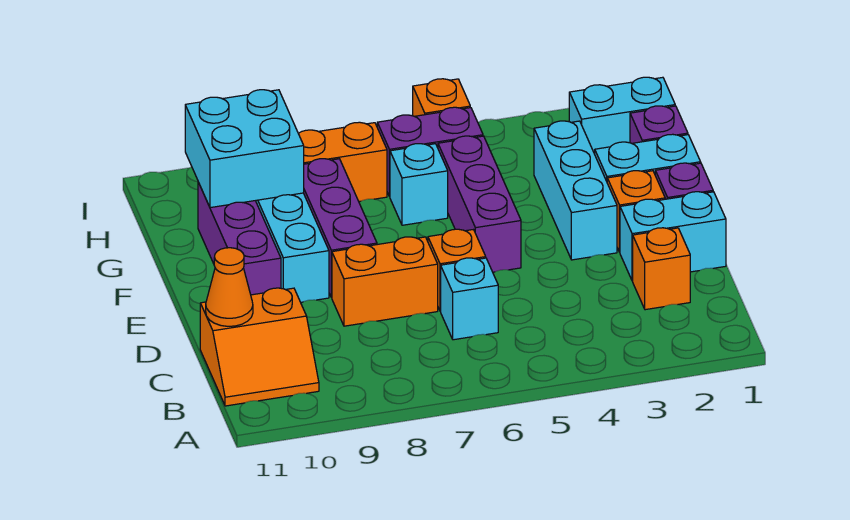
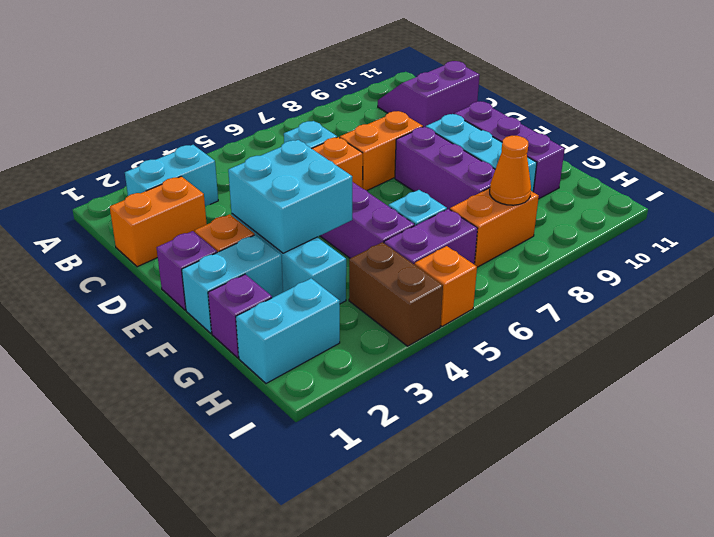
orange slope B10:C11 level 1 top C -> purple slope B10:C11 level 1 top C
orange brick C2 level 1 -> orange brick C1:C2 level 1
orange cone C11 level 2 -> orange cone H8 level 2
cyan brick D1:D2 level 1 -> cyan brick B2:B3 level 1
cyan brick G9:H10 level 2 -> cyan brick E3:F4 level 2
none -> brown brick H4:I4 level 1

